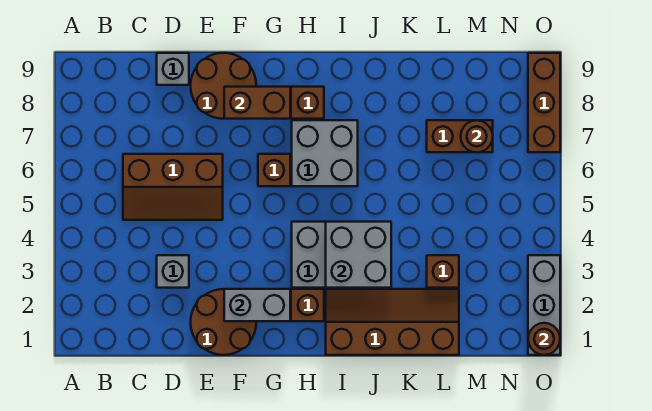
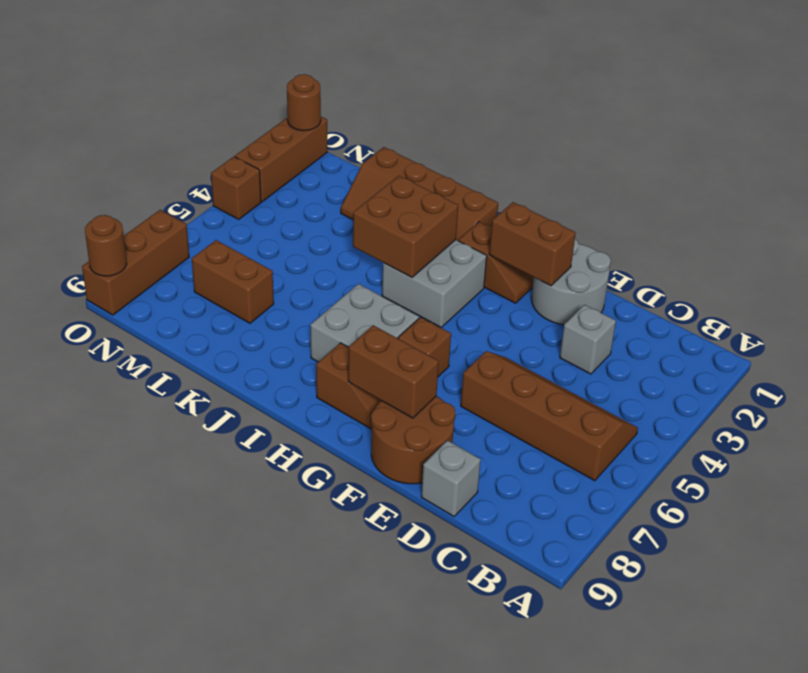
brown slope C5:E6 level 1 top 6 -> brown slope B5:E6 level 1 top 6
brown round brick E1:F2 level 1 -> grey round brick E1:F2 level 1
grey brick F2:G2 level 2 -> brown brick F2:G2 level 2
grey brick I3:J4 level 2 -> brown brick I3:J4 level 2
brown brick L3 level 1 -> brown brick O4 level 1
brown round brick M7 level 2 -> brown round brick O9 level 2
grey brick O1:O3 level 1 -> brown brick O1:O3 level 1

